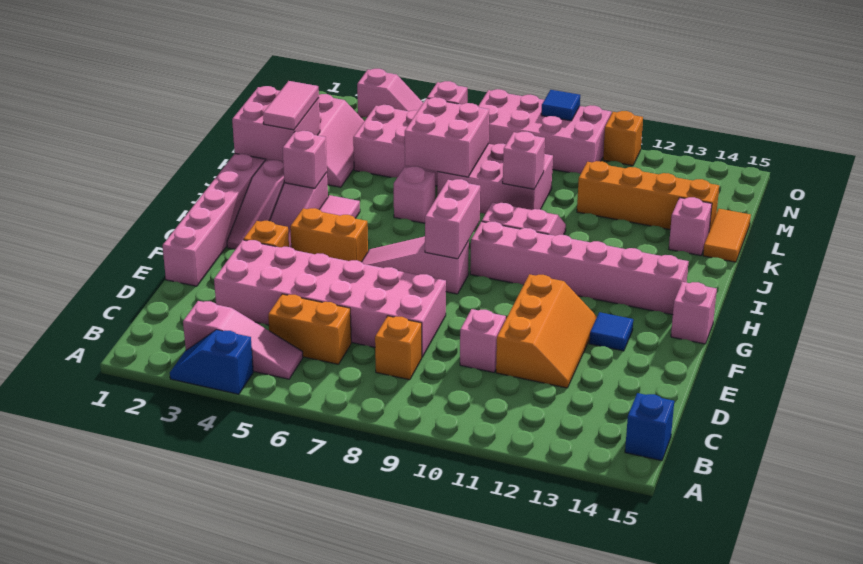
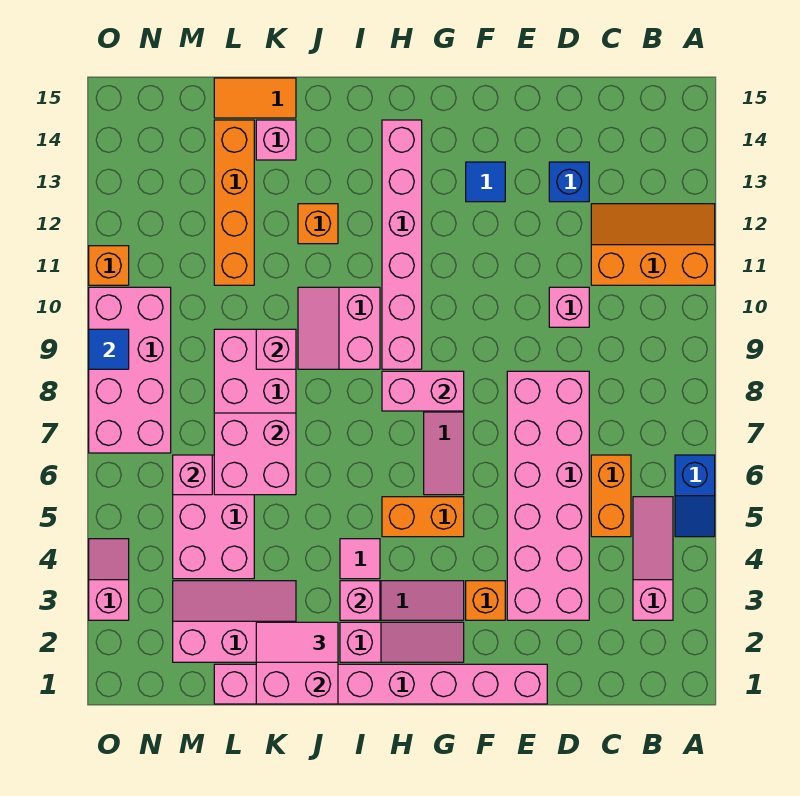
blue slope A3:A4 level 1 top 4 -> blue slope A5:A6 level 1 top 6
blue brick B15 level 1 -> blue brick D13 level 1
orange brick C8 level 1 -> orange brick J12 level 1
orange slope D11:F12 level 1 top 11 -> orange slope A11:C12 level 1 top 11
orange brick G4:G5 level 1 -> orange brick G5:H5 level 1
pink brick G15 level 1 -> none
pink brick J6 level 1 -> none

